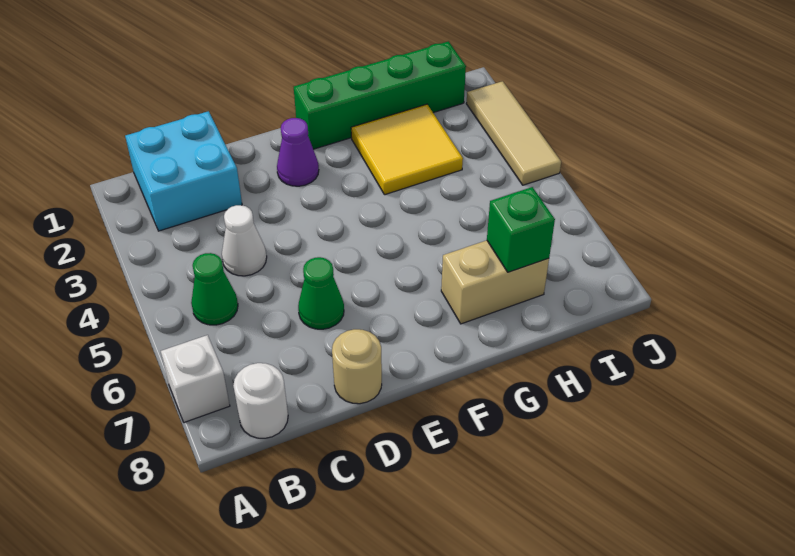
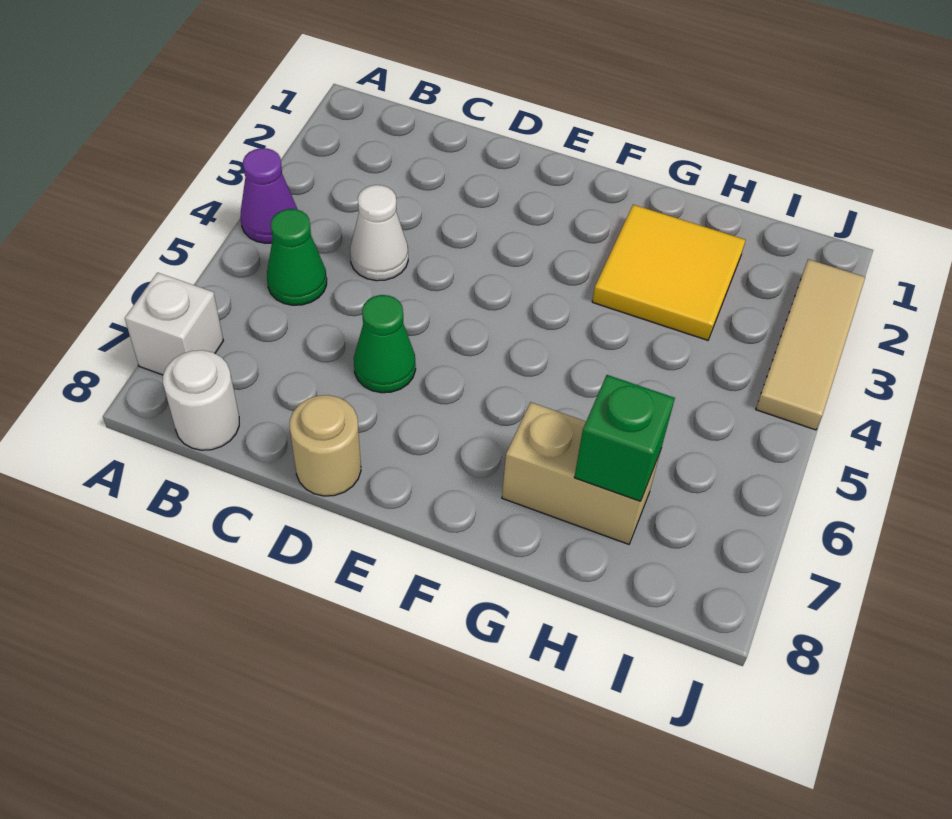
cyan brick B1:C2 level 1 -> none
purple cone E2 level 1 -> purple cone A4 level 1
green brick F1:I1 level 1 -> none

